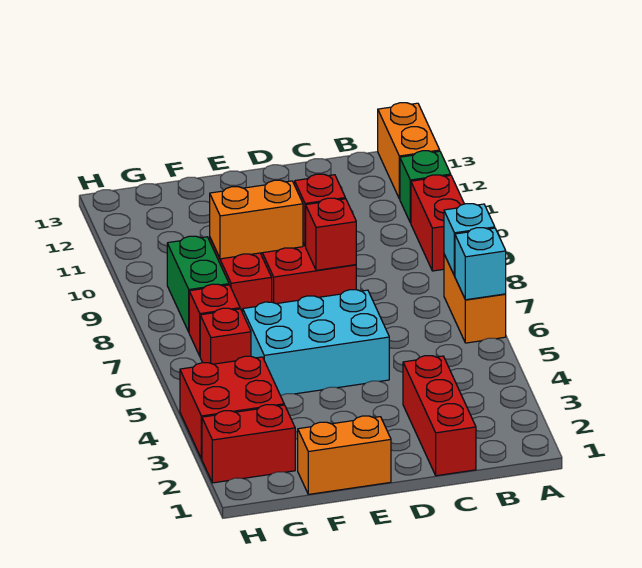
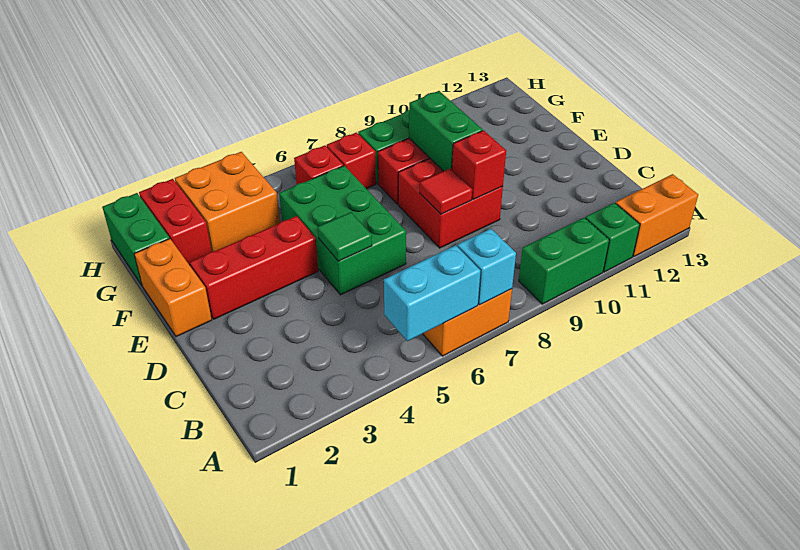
cyan brick A6 level 2 -> cyan brick A5:A6 level 2
red brick A9:A10 level 1 -> green brick A9:A10 level 1
red brick C1:C3 level 1 -> red brick E2:E4 level 1
cyan brick D5:F6 level 1 -> green brick D5:F6 level 1
none -> green tile D5 level 2
red brick D8 level 2 -> red tile D8 level 2
orange brick E9:F9 level 2 -> green brick E9:F9 level 2
none -> green brick G1:H1 level 1
red brick G3:H4 level 1 -> orange brick G3:H4 level 1

